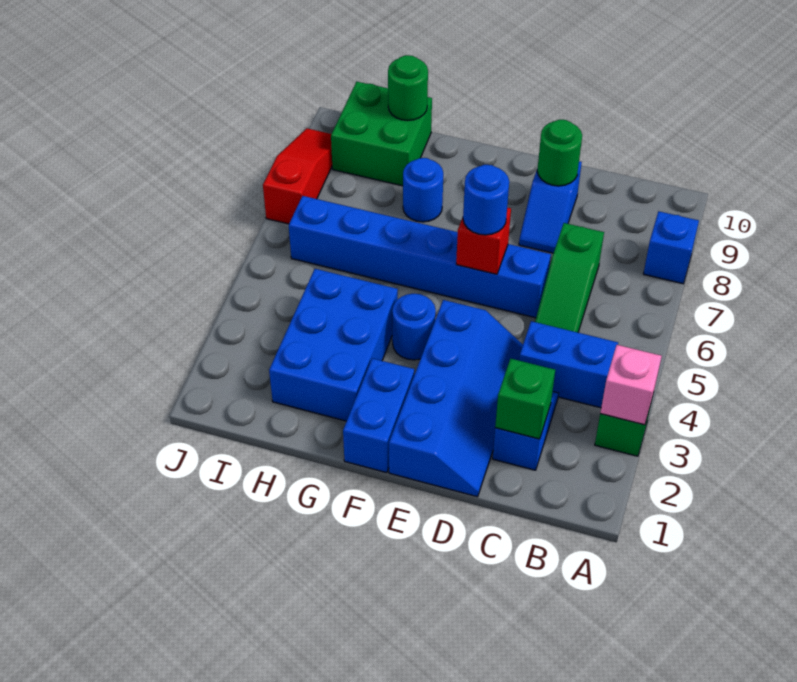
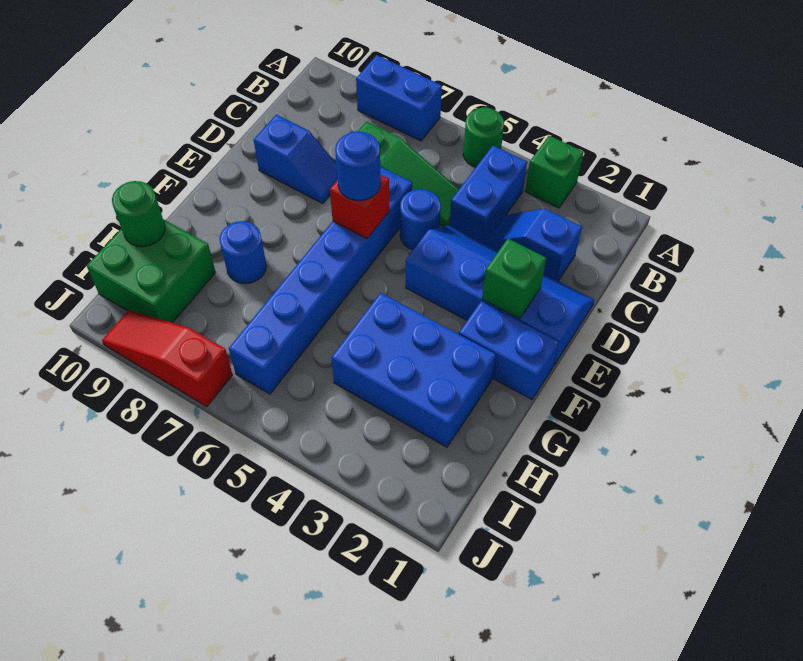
pink brick A3 level 2 -> none
blue brick A8 level 1 -> blue brick A7:A8 level 1
green brick C2 level 2 -> green brick E2 level 2
green round brick D9 level 2 -> green round brick A5 level 1
blue round brick F4 level 1 -> blue round brick D5 level 1

